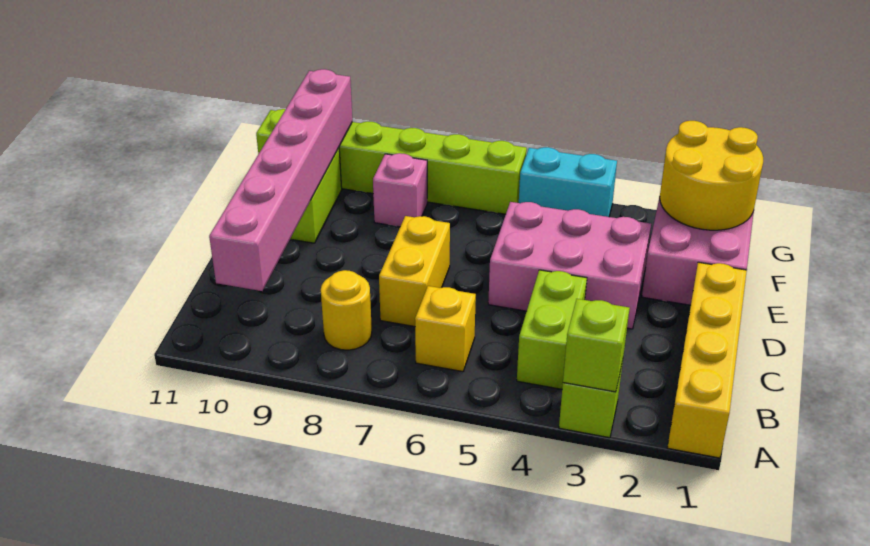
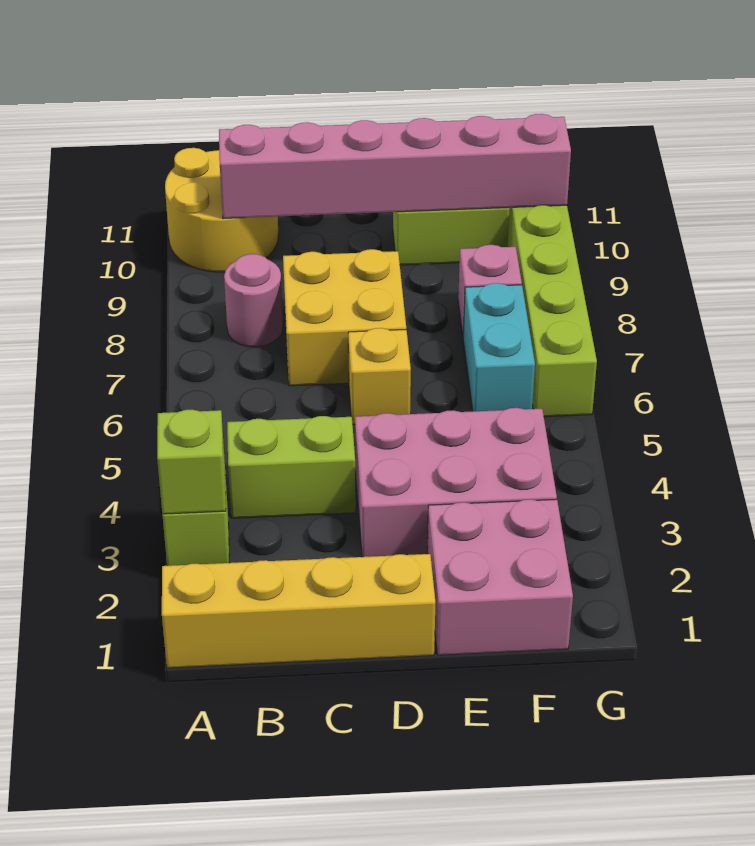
yellow brick B6 level 1 -> yellow brick D6 level 1
yellow round brick B8 level 1 -> pink round brick B8 level 1
yellow brick C7:D7 level 1 -> yellow brick C7:D8 level 1
pink brick D3:E5 level 1 -> pink brick D3:F4 level 1
yellow round brick F1:G2 level 2 -> yellow round brick A10:B11 level 1
cyan brick G4:G5 level 1 -> cyan brick F6:F7 level 1

